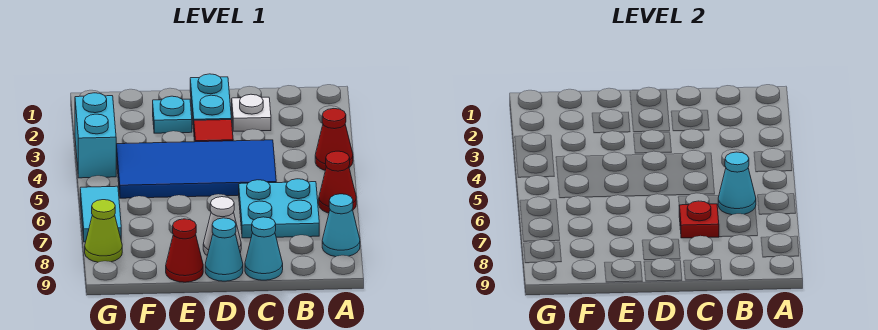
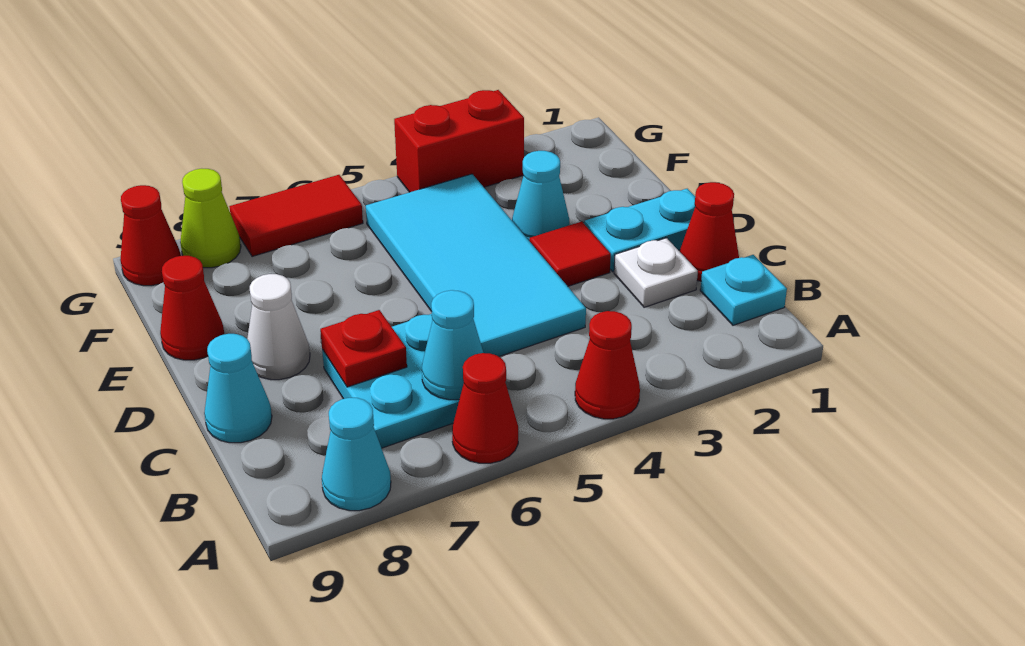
none -> red cone C1 level 1
blue tile C4:F5 level 1 -> cyan tile C4:F5 level 1
cyan cone D9 level 1 -> cyan cone E3 level 1
cyan plate E2 level 1 -> cyan plate B1 level 1
cyan brick G3:G4 level 1 -> red brick G3:G4 level 1
cyan tile G6:G7 level 1 -> red tile G6:G7 level 1
none -> red cone G9 level 1

